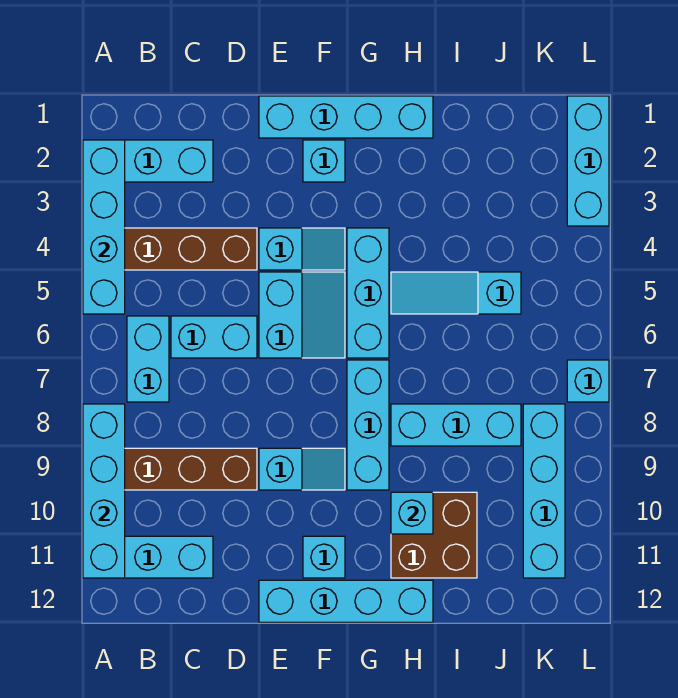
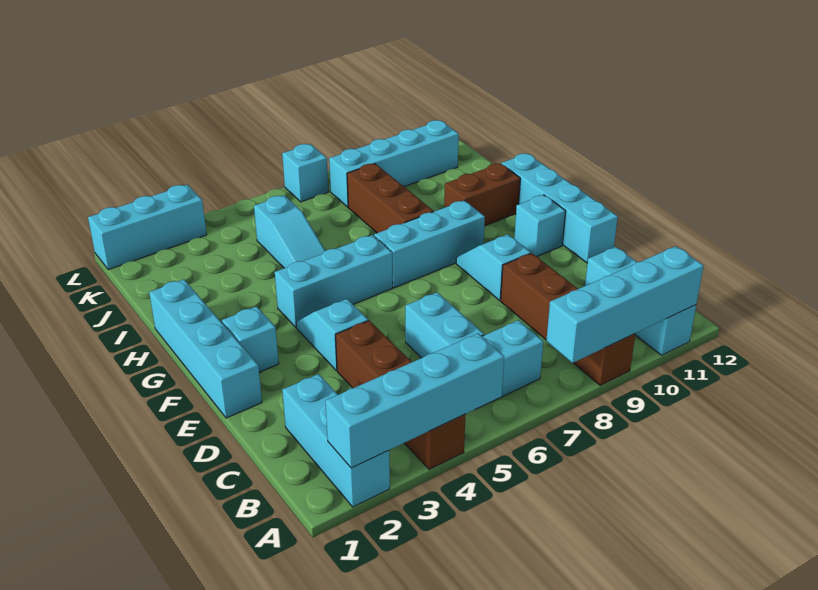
cyan slope E5:F6 level 1 top E -> none
cyan brick H8:J8 level 1 -> brown brick H8:J8 level 1
brown brick H10:I11 level 1 -> brown brick H10:H11 level 1
cyan brick H10 level 2 -> none

